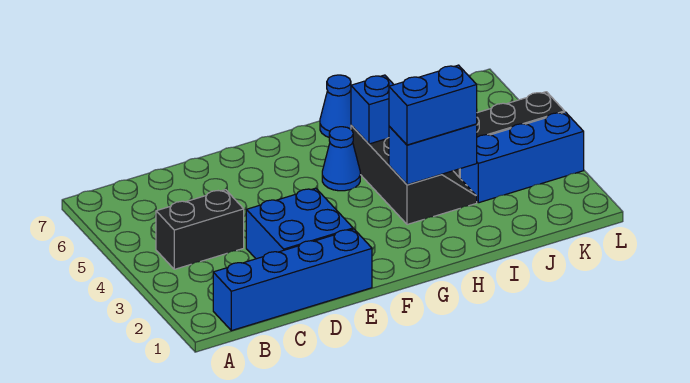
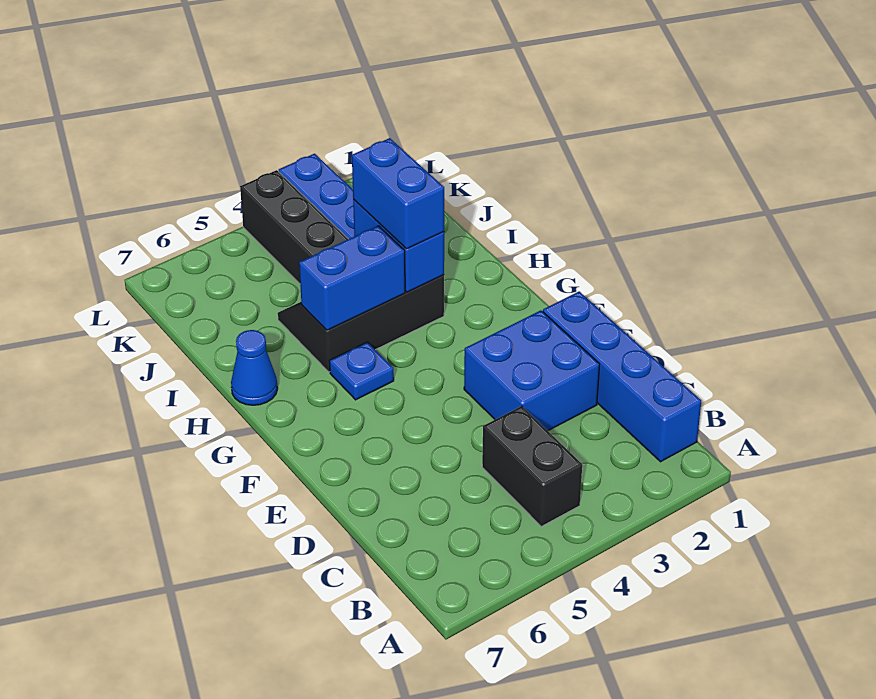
blue cone G5 level 1 -> blue plate G5 level 1
blue brick H5 level 2 -> blue brick H4:H5 level 2

